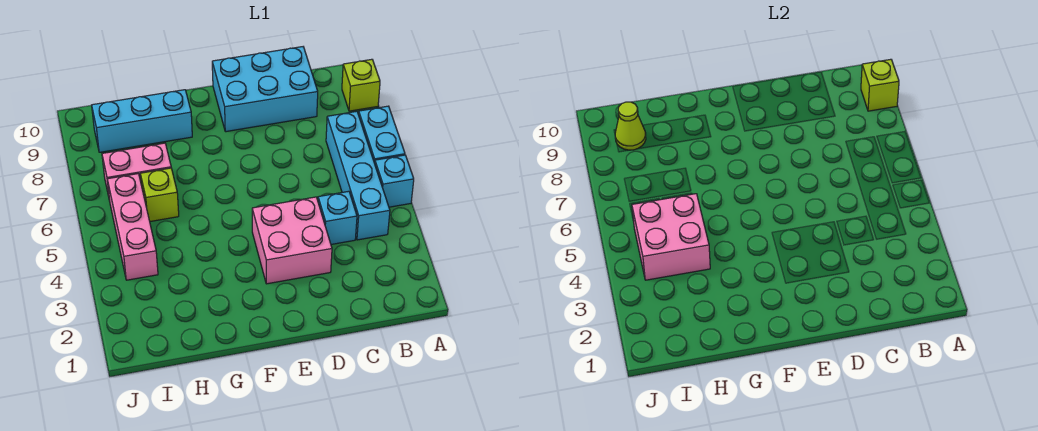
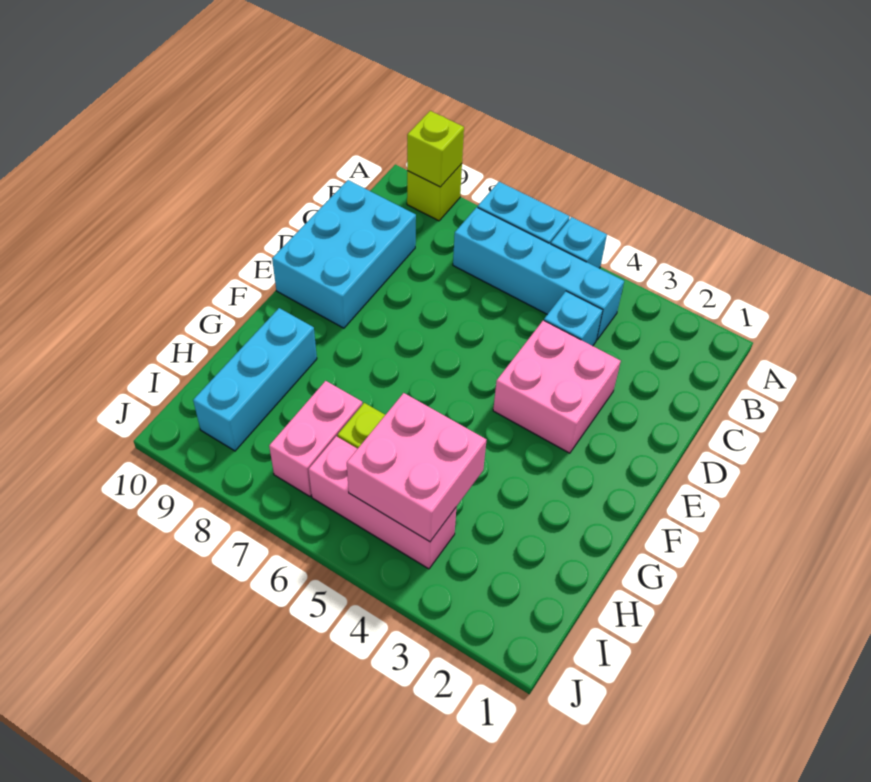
lime cone I9 level 2 -> none

